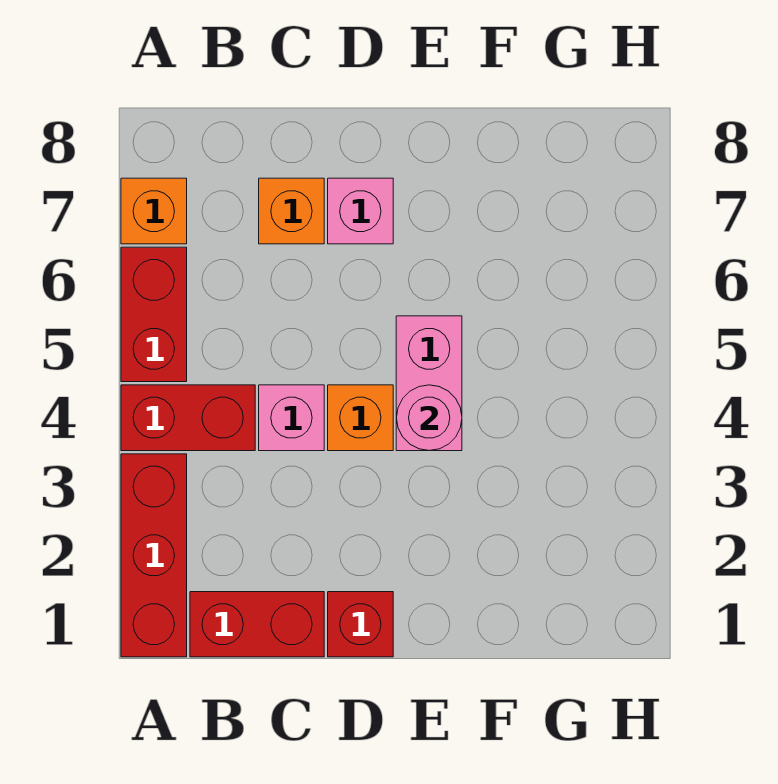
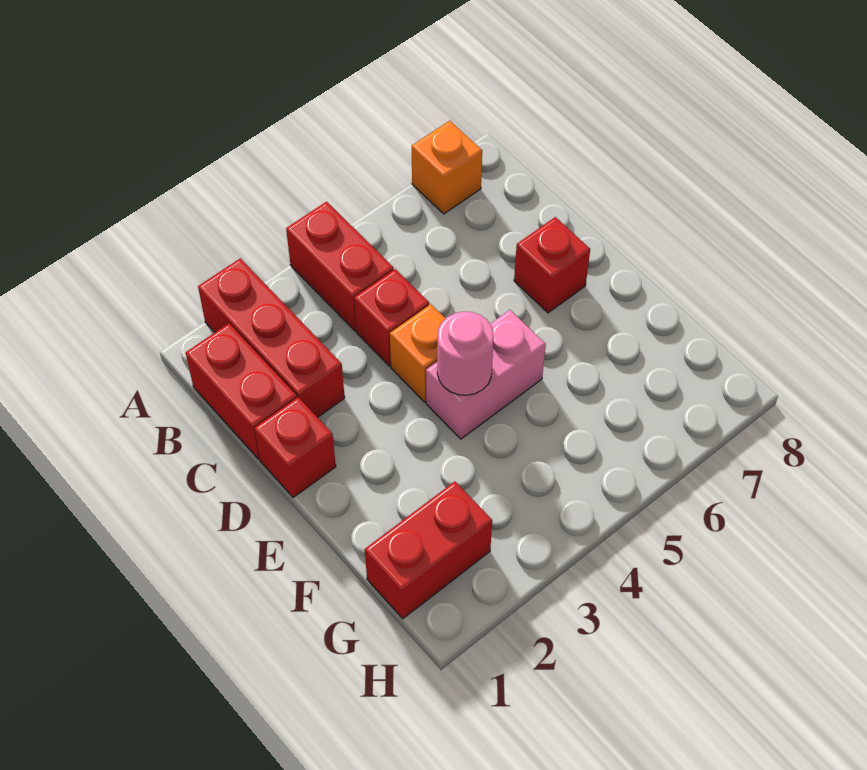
red brick A1:A3 level 1 -> red brick A2:C2 level 1
red brick A5:A6 level 1 -> red brick G1:G2 level 1
pink brick C4 level 1 -> red brick C4 level 1
orange brick C7 level 1 -> none
pink brick D7 level 1 -> red brick D7 level 1

